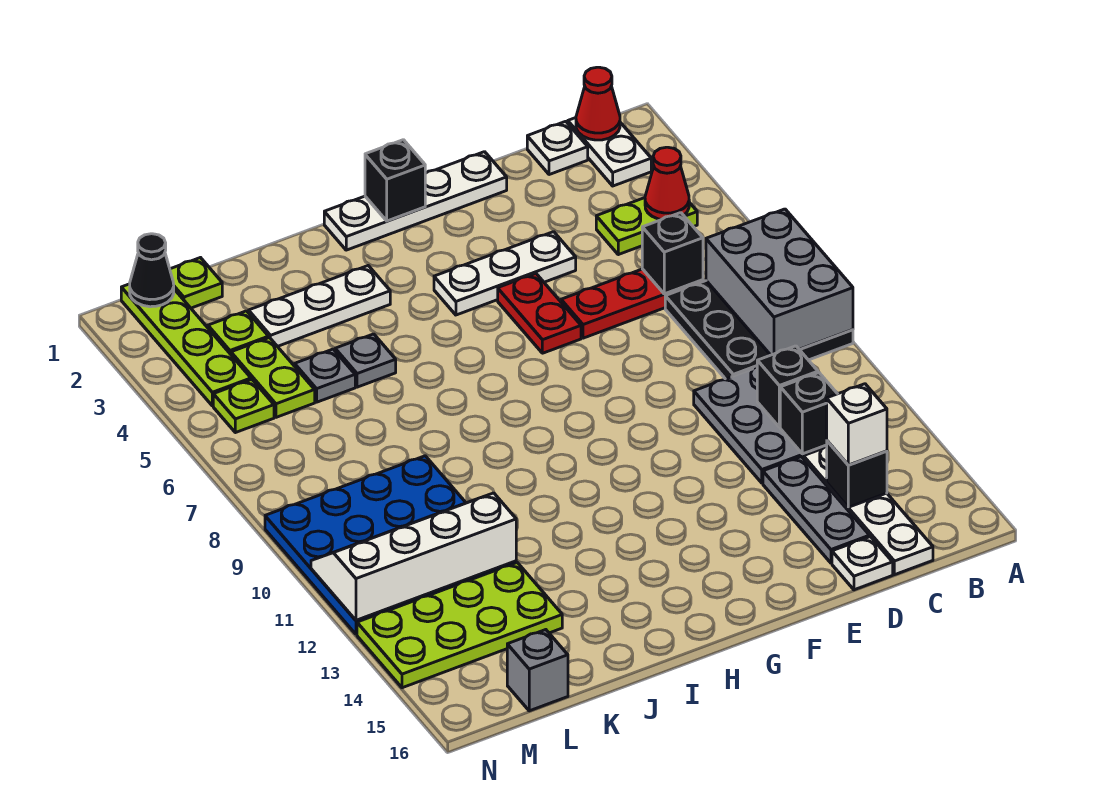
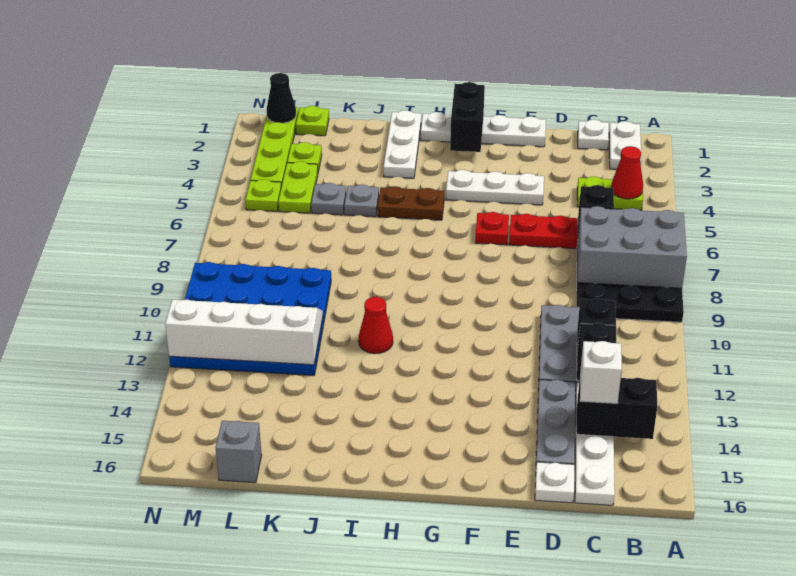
grey brick A7:B9 level 2 -> grey brick A7:C8 level 2
red cone B1 level 2 -> red cone I11 level 1
black brick C14 level 2 -> black brick B14:C14 level 2
red plate F5:F6 level 1 -> red plate F6 level 1
black brick G1 level 2 -> black brick G1:G2 level 2
none -> brown plate H5:I5 level 1
white plate I3:K3 level 1 -> white plate I1:I3 level 1
lime plate K13:N14 level 1 -> none

